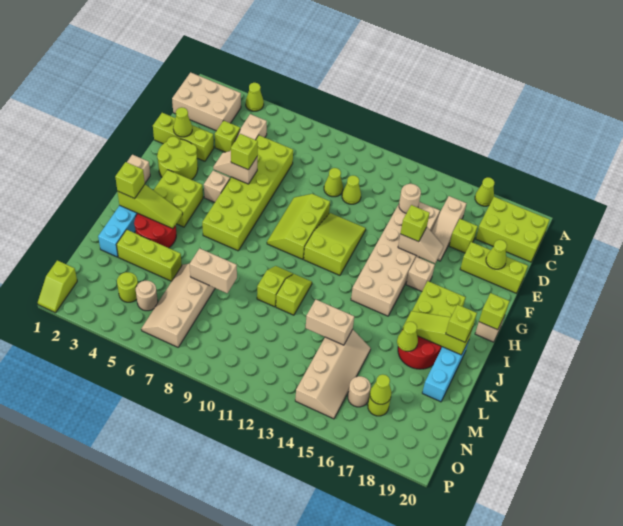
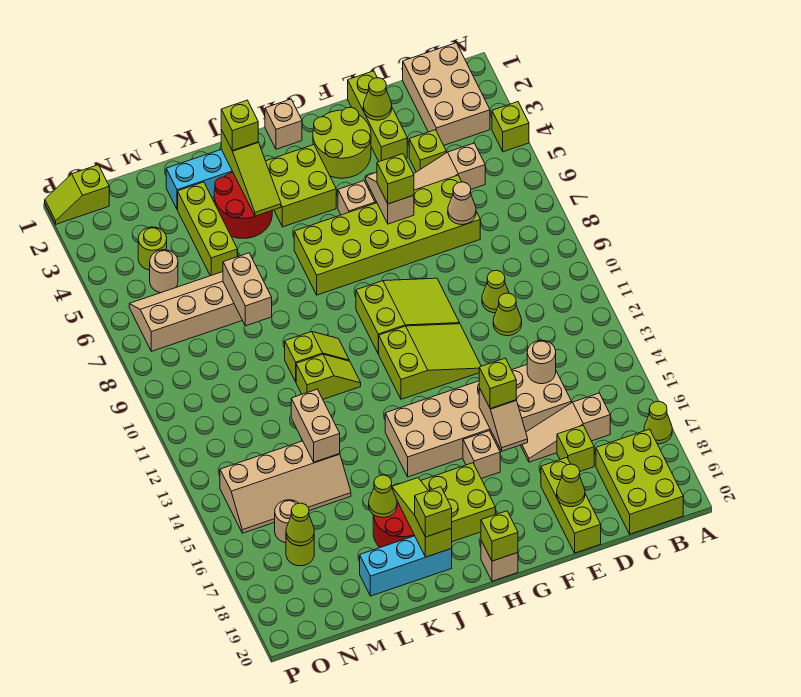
lime cone A4 level 1 -> lime brick A4 level 1
none -> tan cone D7 level 2
lime slope F9:H10 level 1 top 10 -> lime slope F9:H10 level 1 top H

